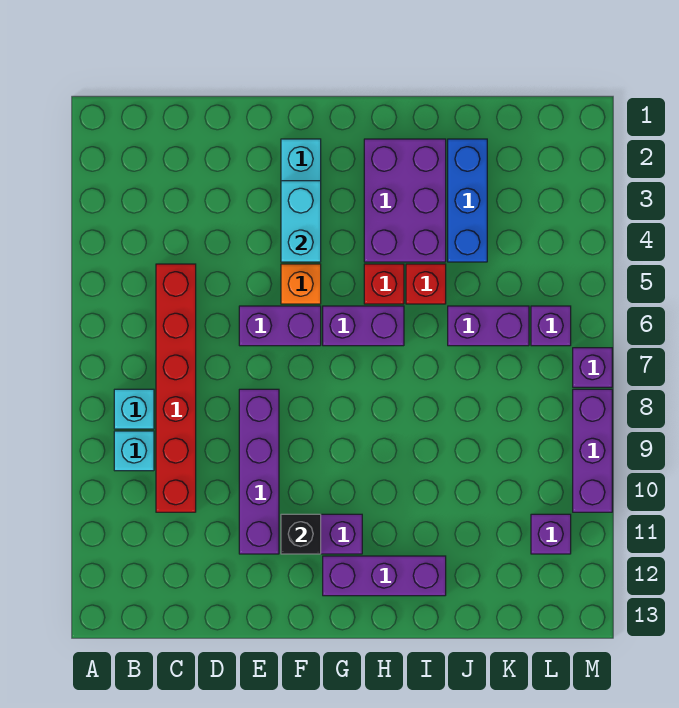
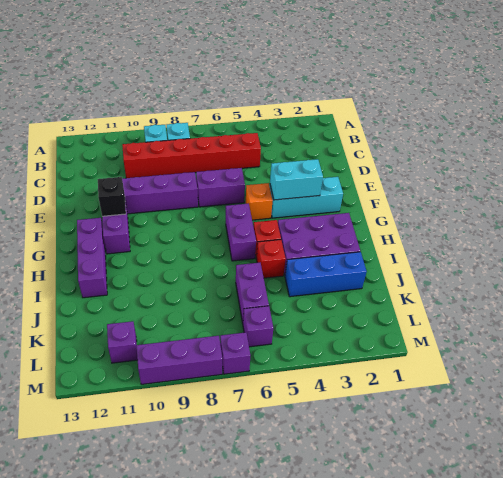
purple brick E6:F6 level 1 -> purple brick E6:E7 level 1

